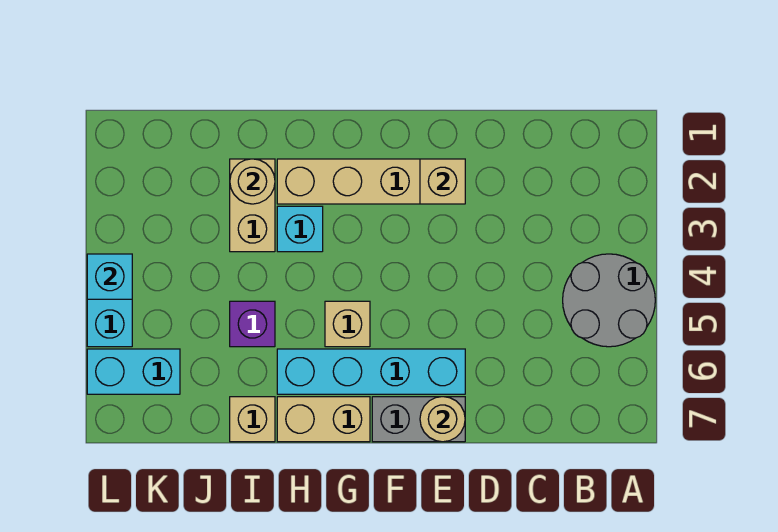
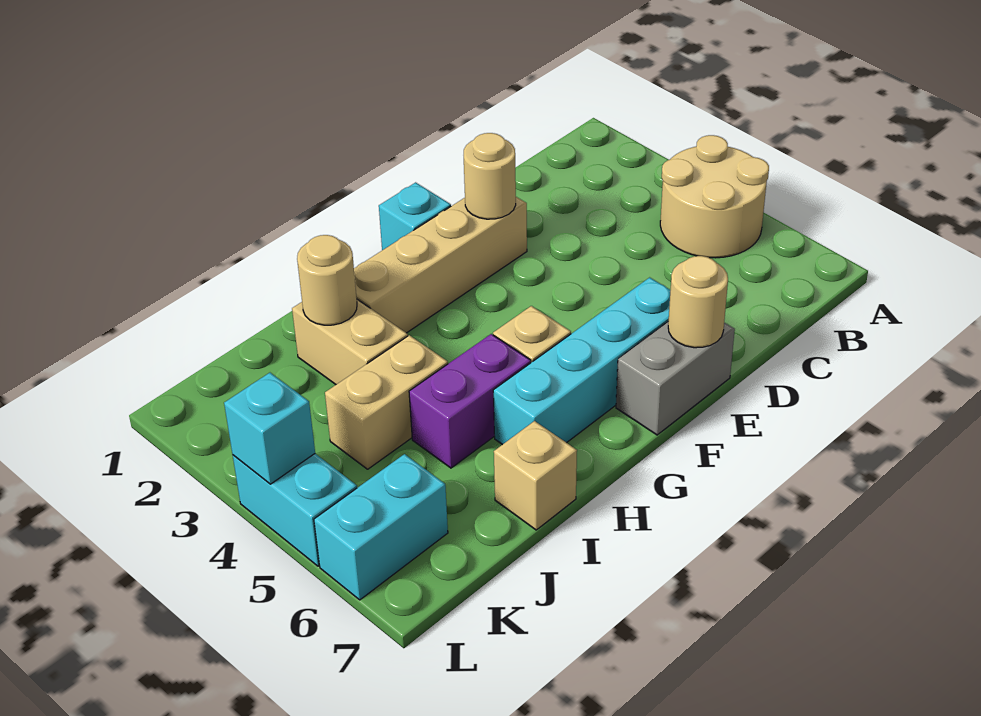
grey round brick A4:B5 level 1 -> tan round brick A4:B5 level 1
tan brick E2 level 2 -> tan round brick E2 level 2
tan brick G7:H7 level 1 -> tan brick I4:J4 level 1
cyan brick H3 level 1 -> cyan brick F1 level 1
purple brick I5 level 1 -> purple brick H5:I5 level 1

